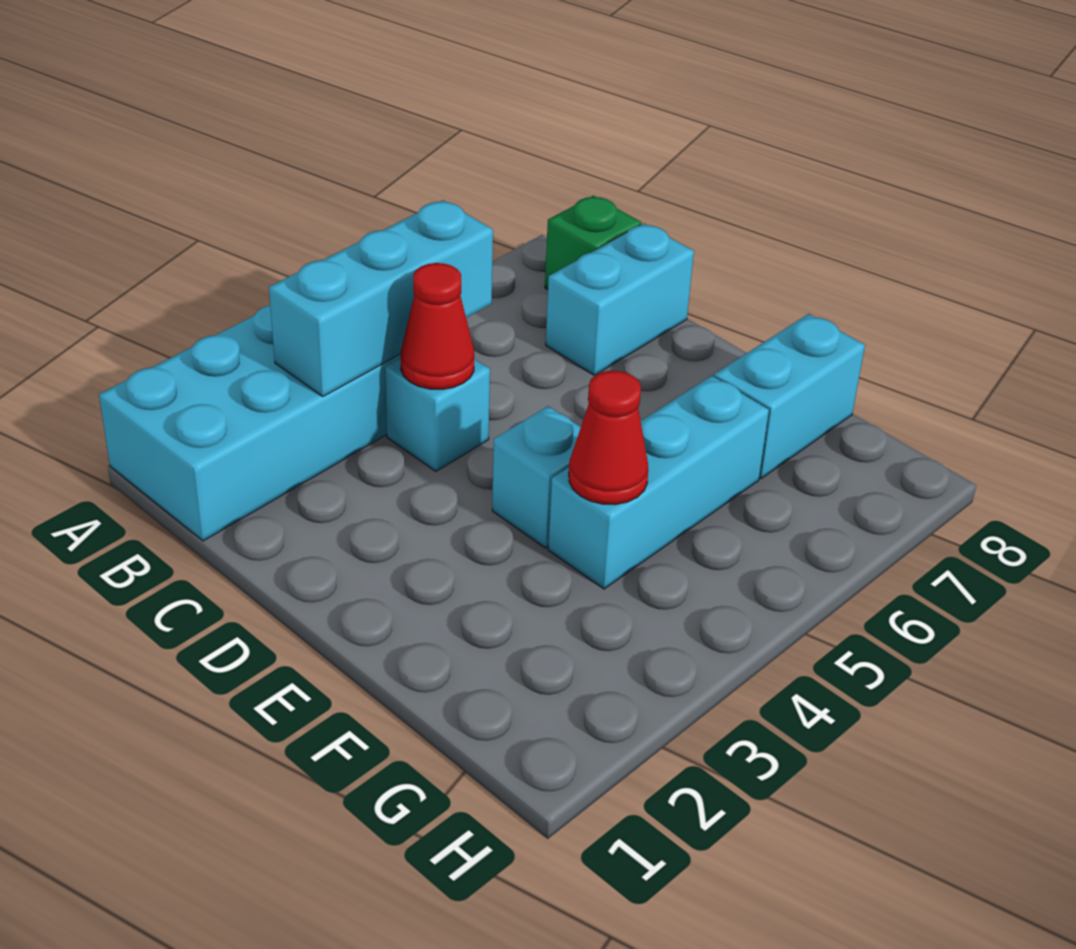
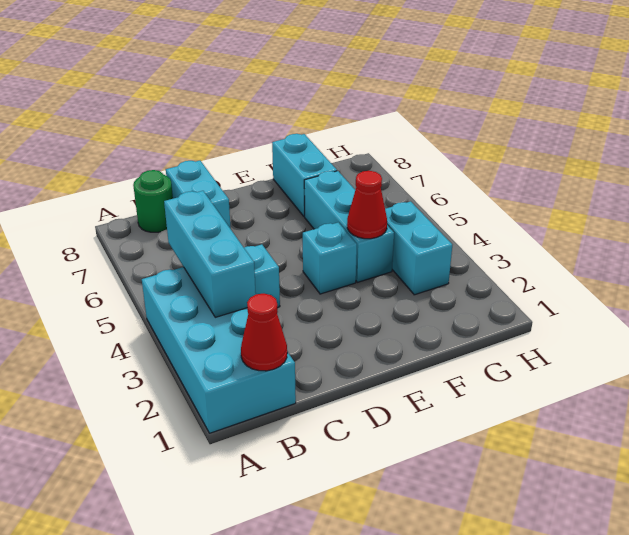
green brick B8 level 1 -> green round brick B8 level 1
red cone C4 level 2 -> red cone B1 level 2
none -> cyan brick G3:G4 level 1

